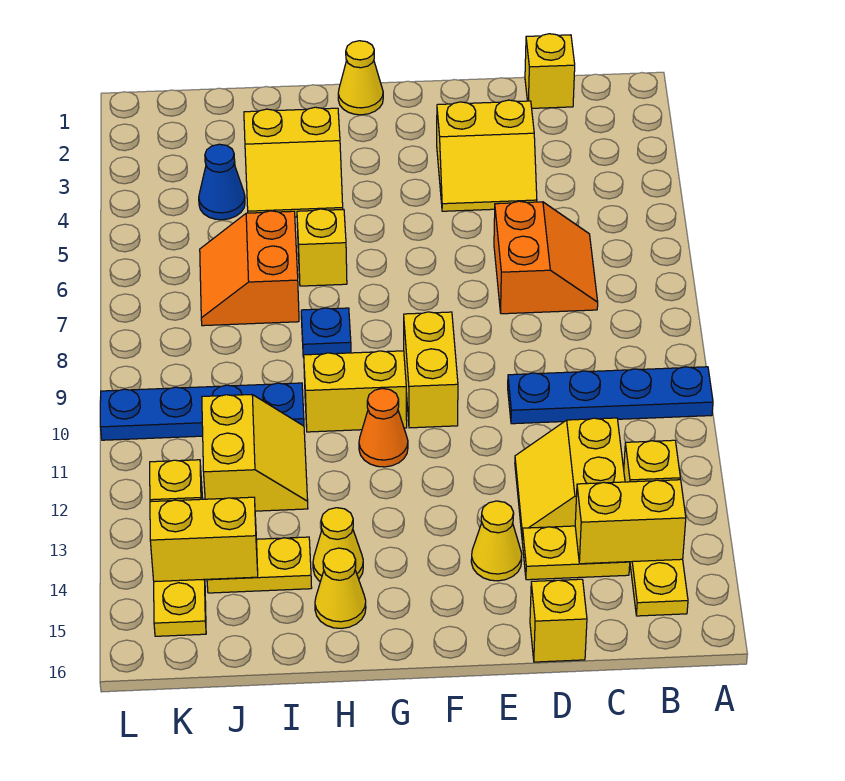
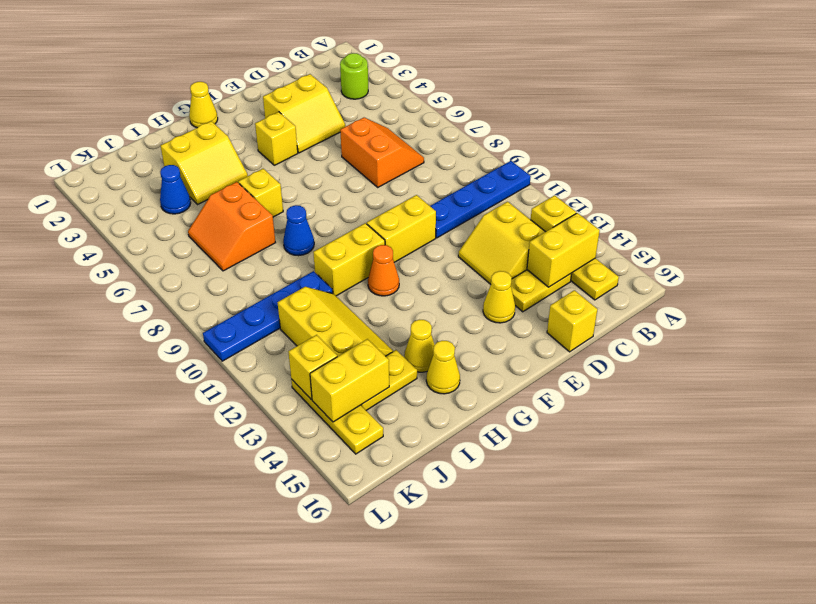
none -> lime round brick B3 level 1
yellow brick C1 level 1 -> yellow brick F4 level 1
yellow brick F9:F10 level 1 -> yellow brick E10:F10 level 1
blue plate H8 level 1 -> blue cone H8 level 1
yellow slope I11:J12 level 1 top J -> yellow slope I11:J13 level 1 top J

